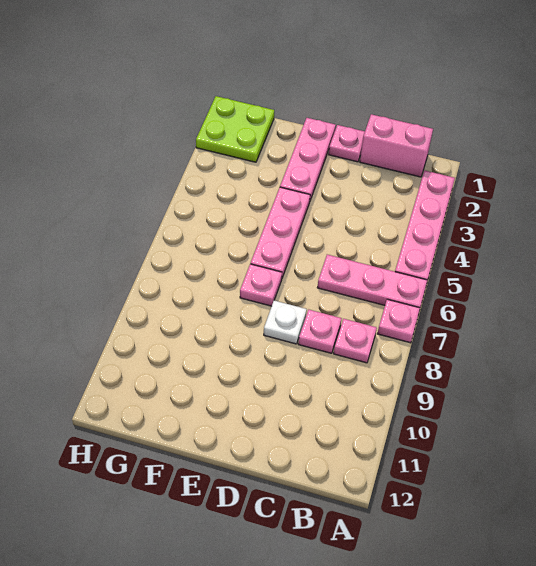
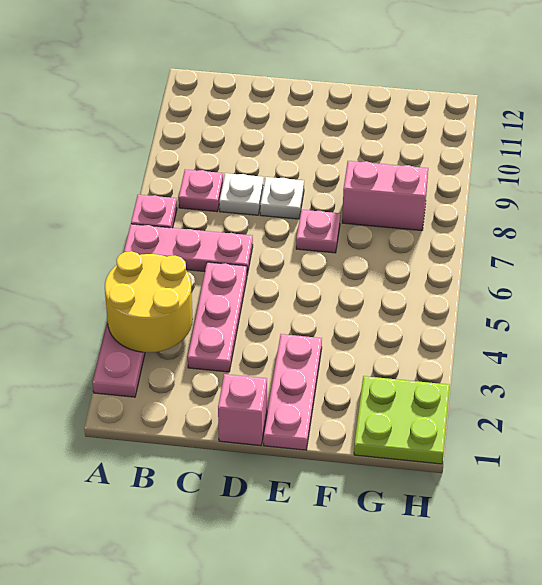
none -> yellow round brick A3:B4 level 2
pink brick B1:C1 level 1 -> pink brick F8:G8 level 1
pink plate C8 level 1 -> white plate C8 level 1
pink plate D1 level 1 -> pink brick D1 level 1
pink plate E4:E6 level 1 -> pink plate C3:C5 level 1

